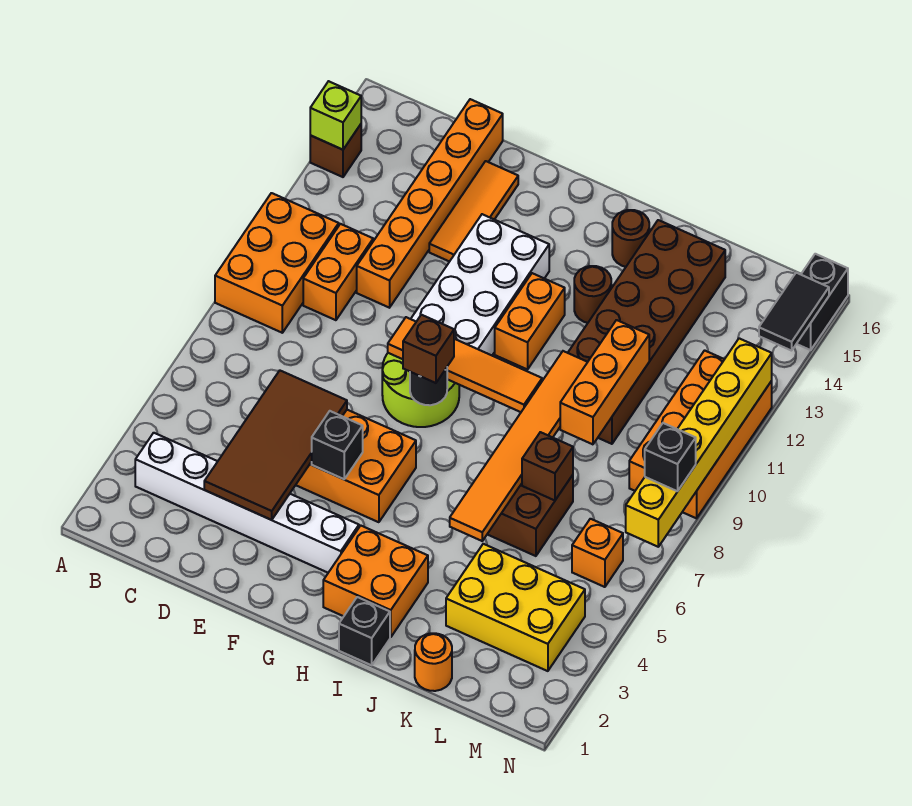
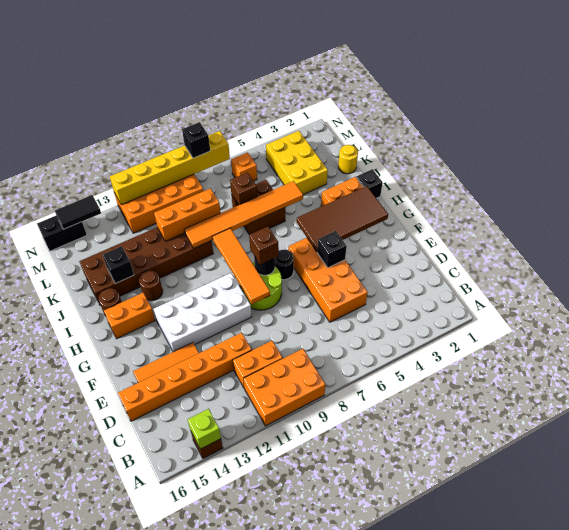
white brick B3:G3 level 1 -> none
brown tile D3:E6 level 2 -> brown tile G2:H5 level 2
none -> black round brick G7 level 1
orange brick H11:H12 level 1 -> orange brick H14:H15 level 1
none -> black brick J14 level 2
orange round brick K1 level 1 -> yellow round brick K1 level 1

